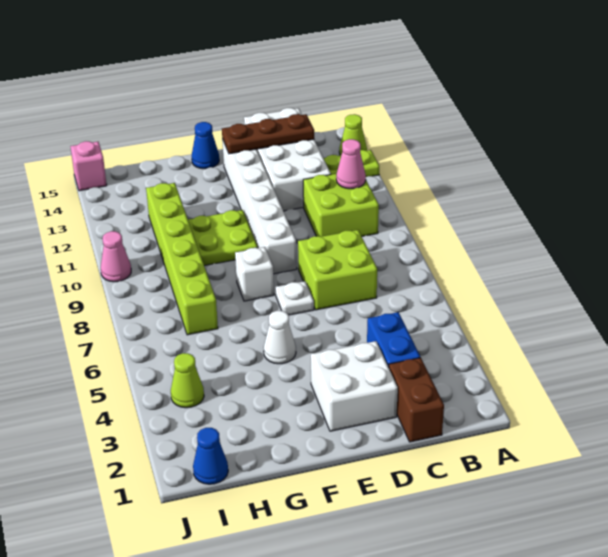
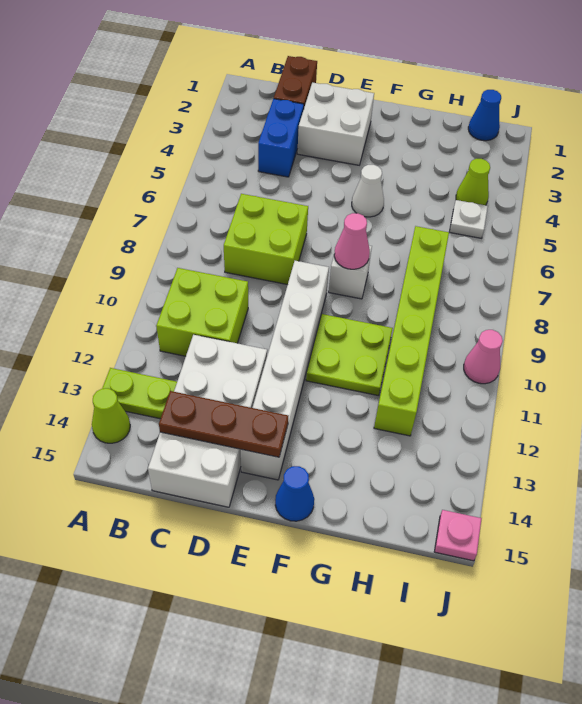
pink cone B11 level 2 -> pink cone F8 level 2
white plate E7 level 1 -> white plate I5 level 1
pink brick J15 level 1 -> pink plate J15 level 1

